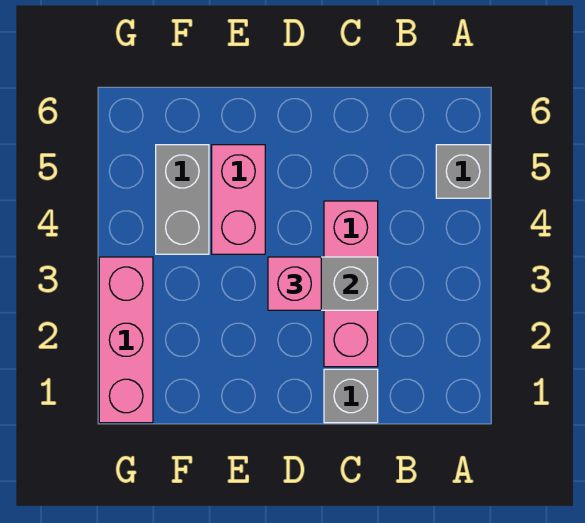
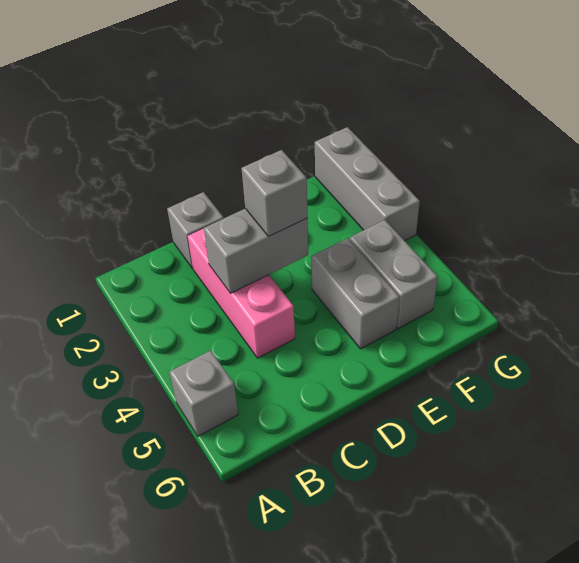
pink brick D3 level 3 -> grey brick D3 level 3
pink brick E4:E5 level 1 -> grey brick E4:E5 level 1
pink brick G1:G3 level 1 -> grey brick G1:G3 level 1

